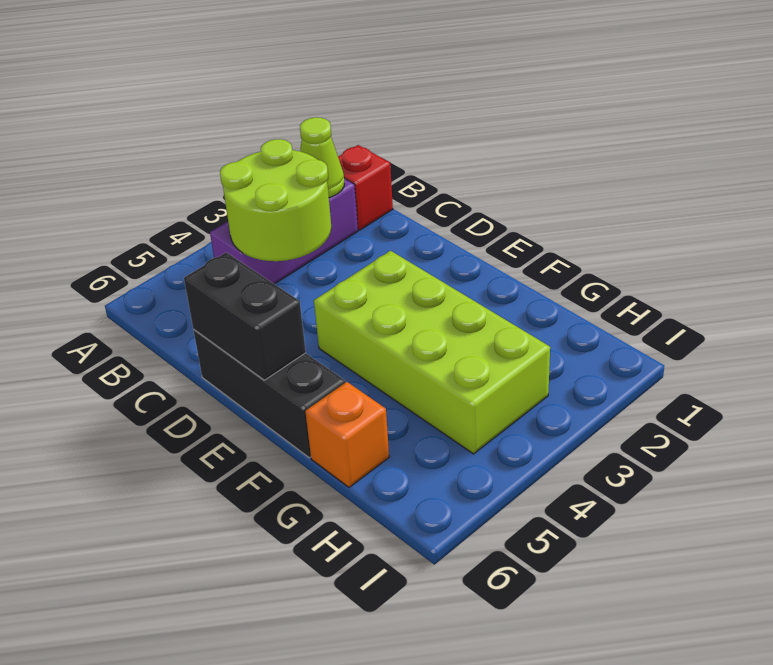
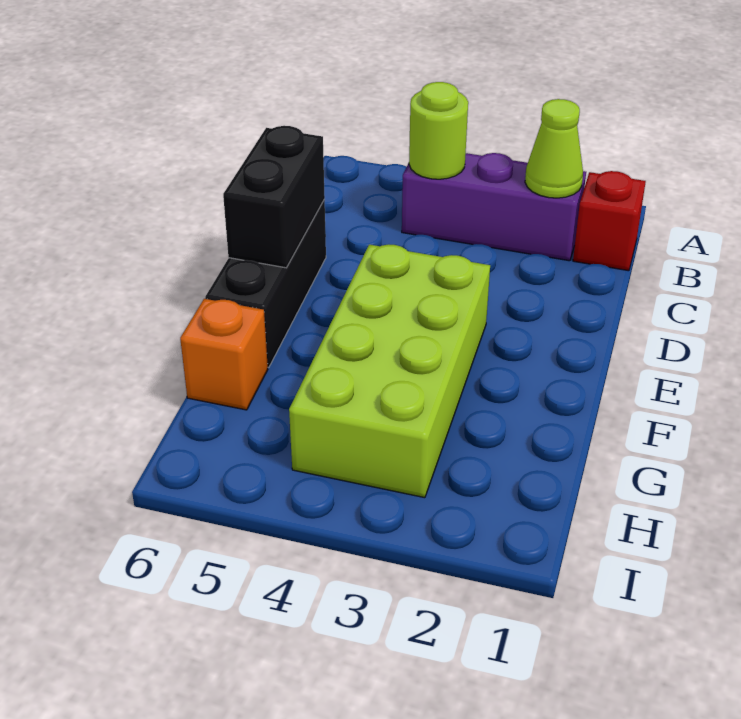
lime round brick B3:C4 level 2 -> lime round brick B4 level 2

